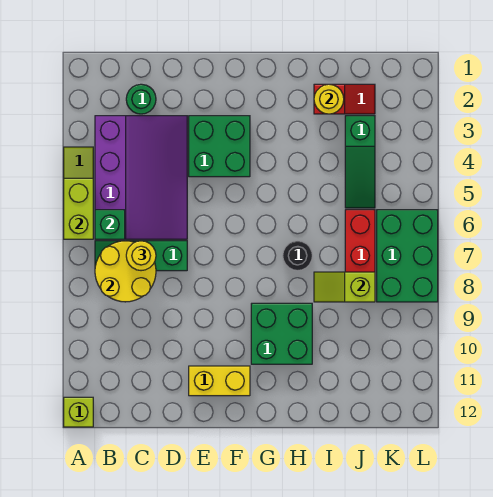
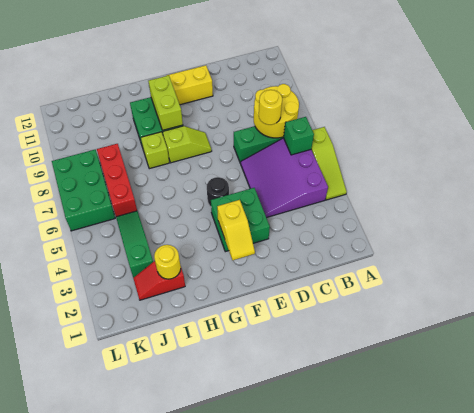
lime brick A5:A6 level 2 -> lime brick G9:G10 level 2
lime brick A12 level 1 -> lime brick H8 level 1
purple slope B3:D6 level 1 top B -> purple slope B4:D6 level 1 top B
green round brick C2 level 1 -> none
none -> yellow slope F2:F3 level 2 top 3
black round brick H7 level 1 -> black round brick F5 level 1
lime slope I8:J8 level 2 top J -> lime slope F8:G8 level 1 top G

